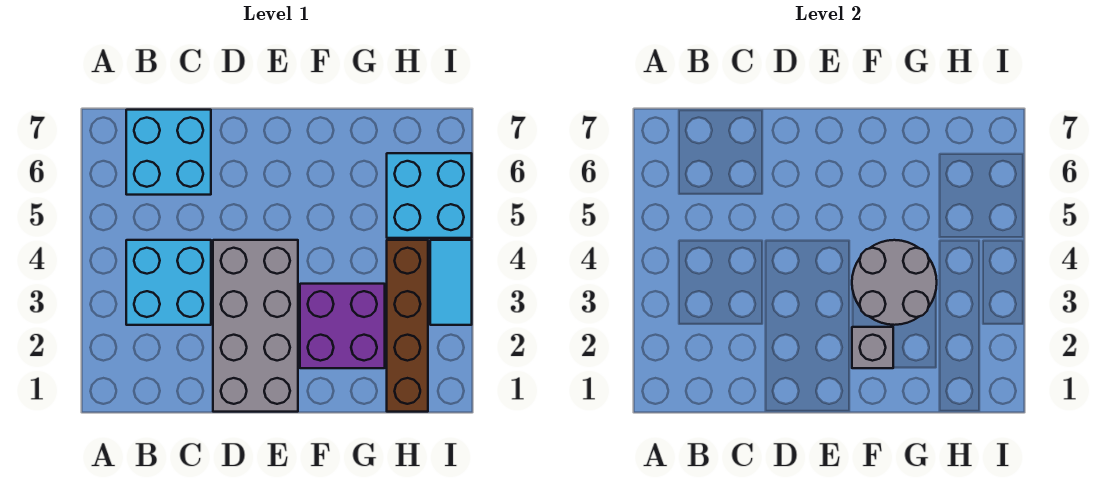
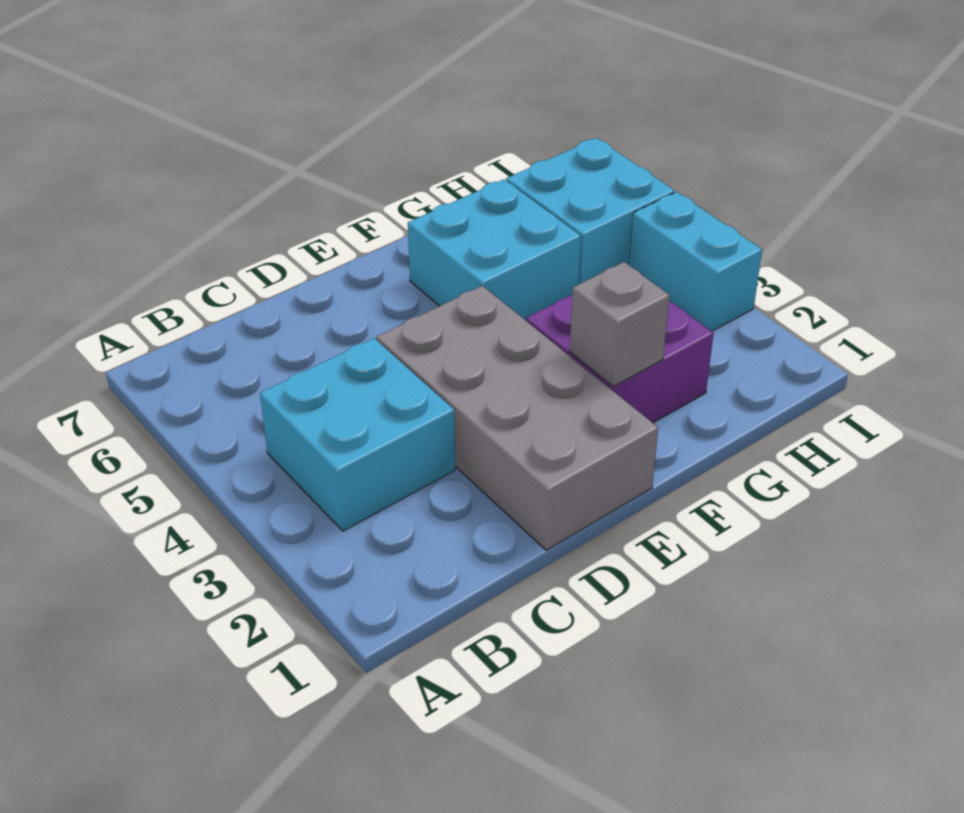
cyan brick B6:C7 level 1 -> cyan brick F5:G6 level 1
grey round brick F3:G4 level 2 -> none
brown brick H1:H4 level 1 -> none
cyan tile I3:I4 level 1 -> cyan brick I3:I4 level 1

